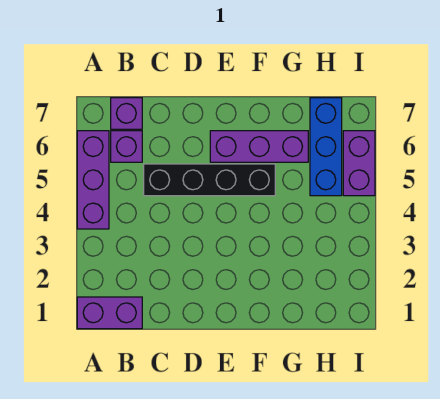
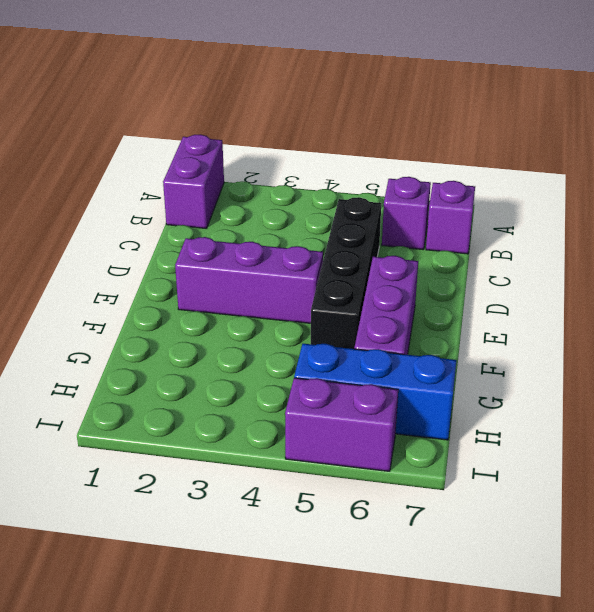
purple brick A4:A6 level 1 -> purple brick E2:E4 level 1

